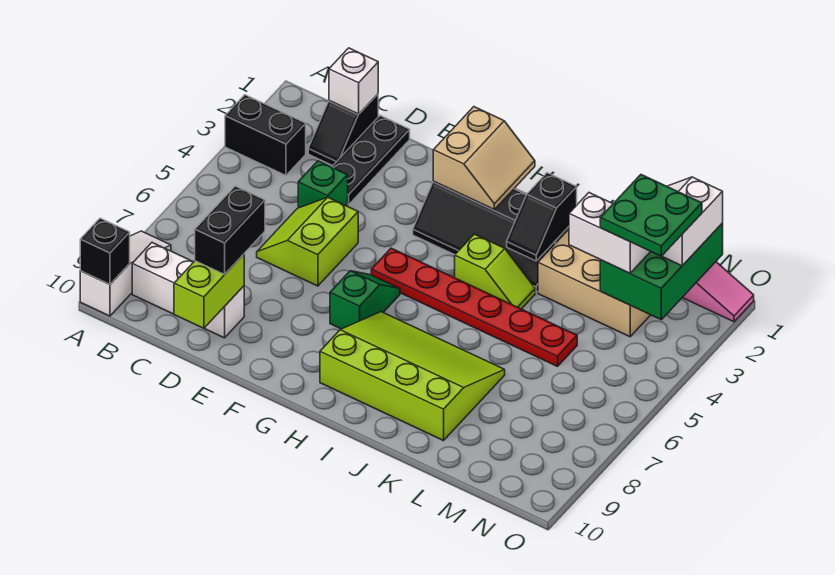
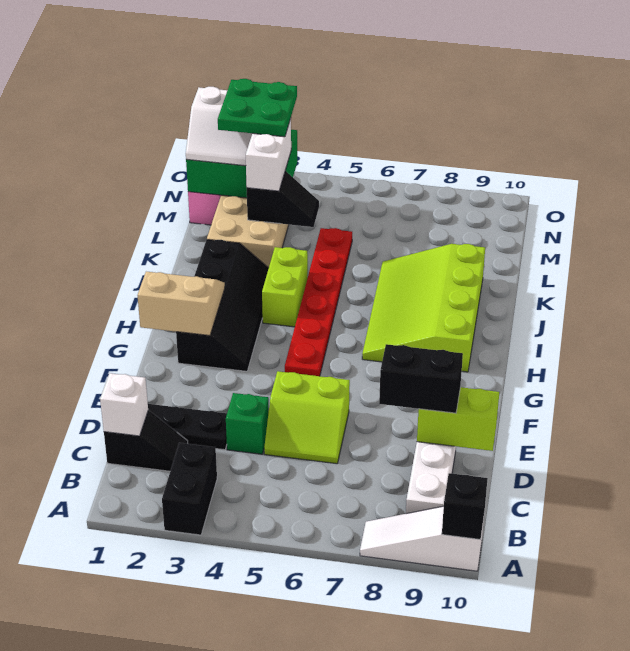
green slope G6:G7 level 1 top 7 -> none
lime slope I4:J4 level 1 top I -> lime brick I4:J4 level 1
black slope J2:J3 level 2 top 2 -> black slope L3:L4 level 2 top 3

